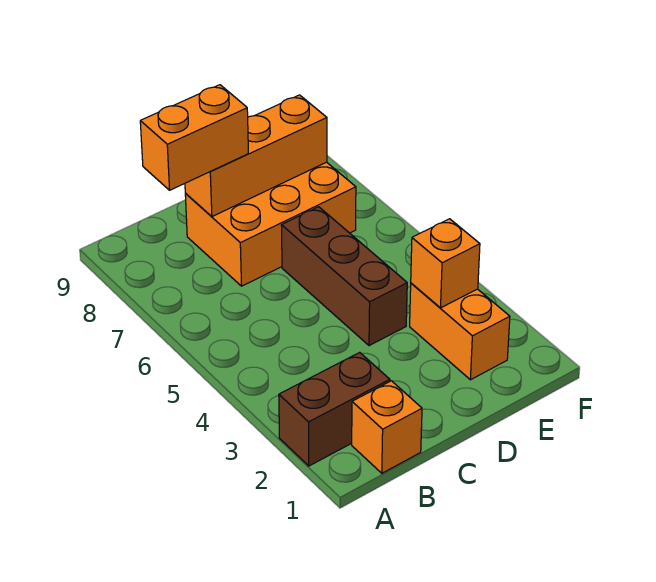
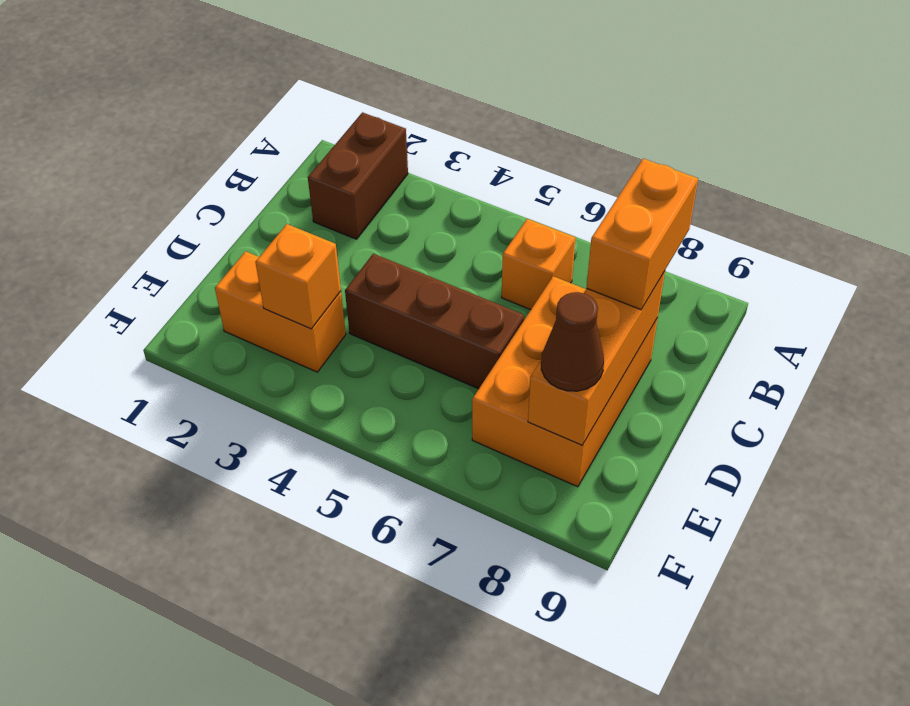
orange brick B1 level 1 -> orange brick B6 level 1
none -> brown cone E8 level 3

